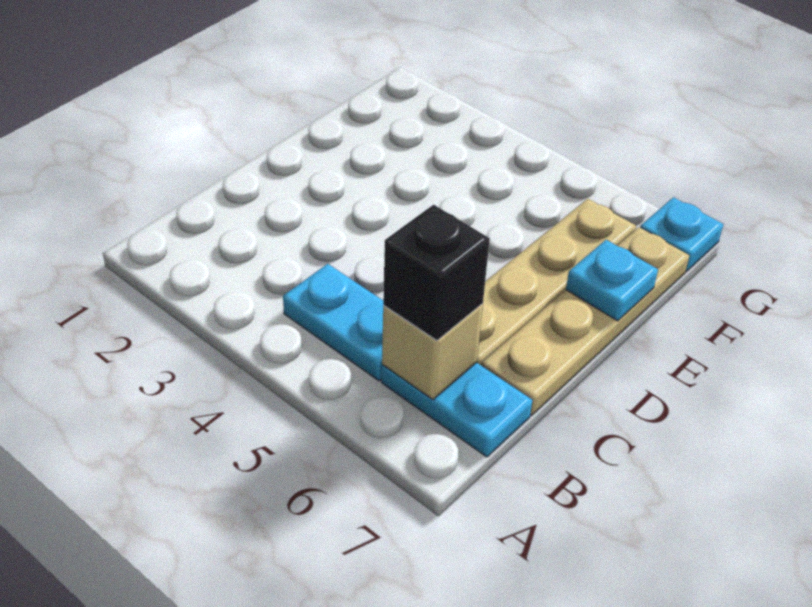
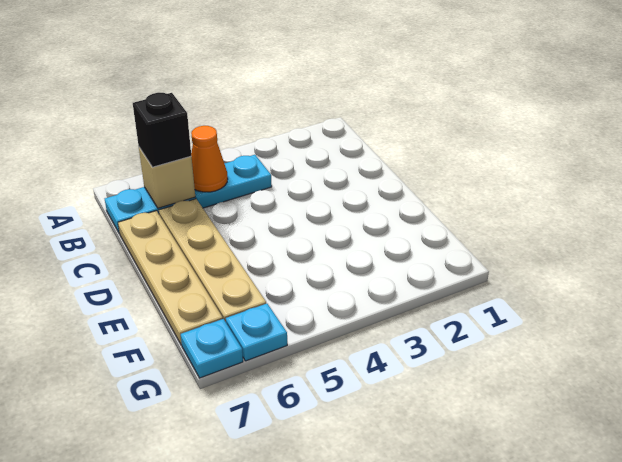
none -> orange cone B5 level 2
cyan plate E7 level 2 -> cyan plate G6 level 1

